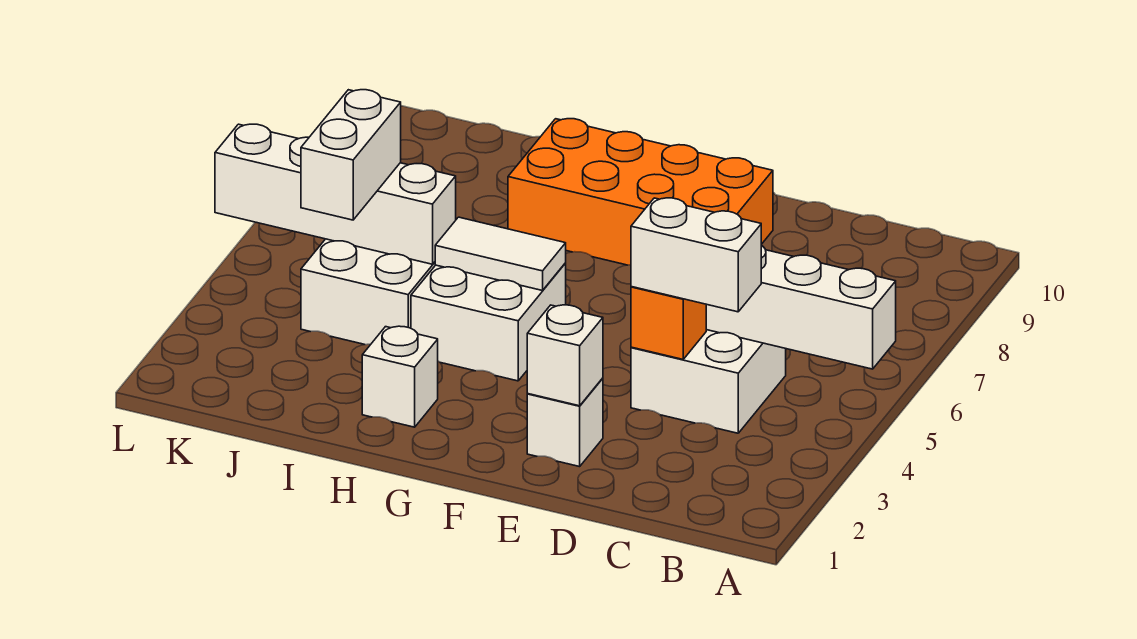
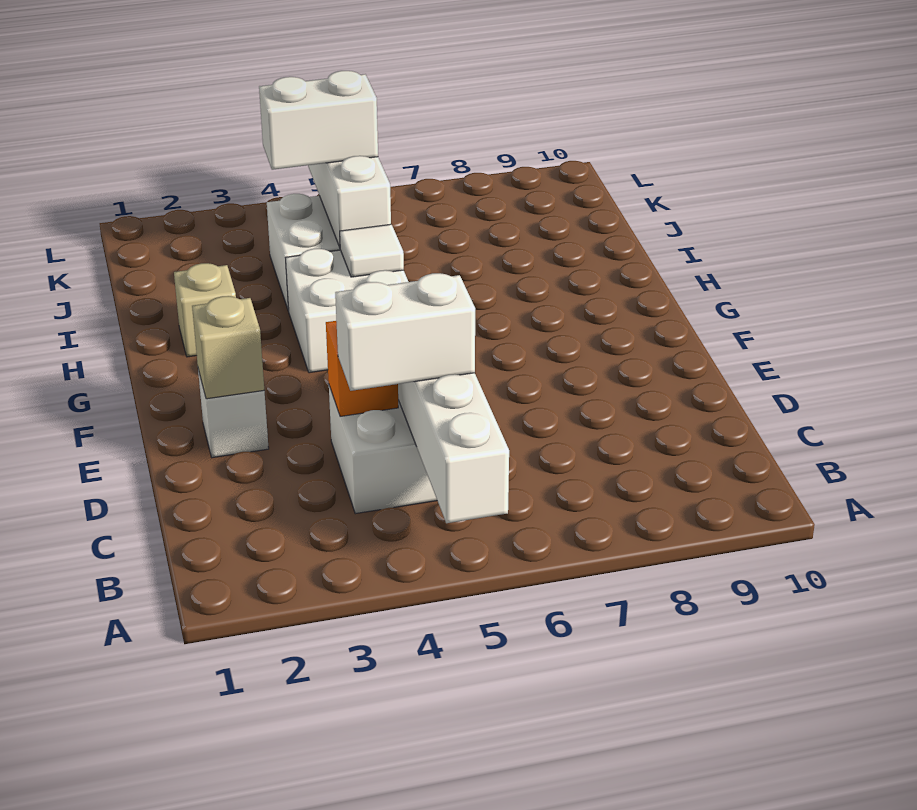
white brick C4:D4 level 3 -> white brick C4:C5 level 3
white brick E2 level 2 -> tan brick E2 level 2
orange brick E8:H9 level 1 -> none
white tile G5:H5 level 2 -> white tile H5 level 2
white brick H2 level 1 -> tan brick H2 level 1

